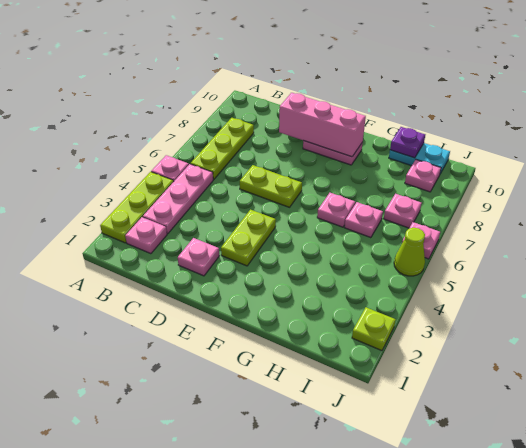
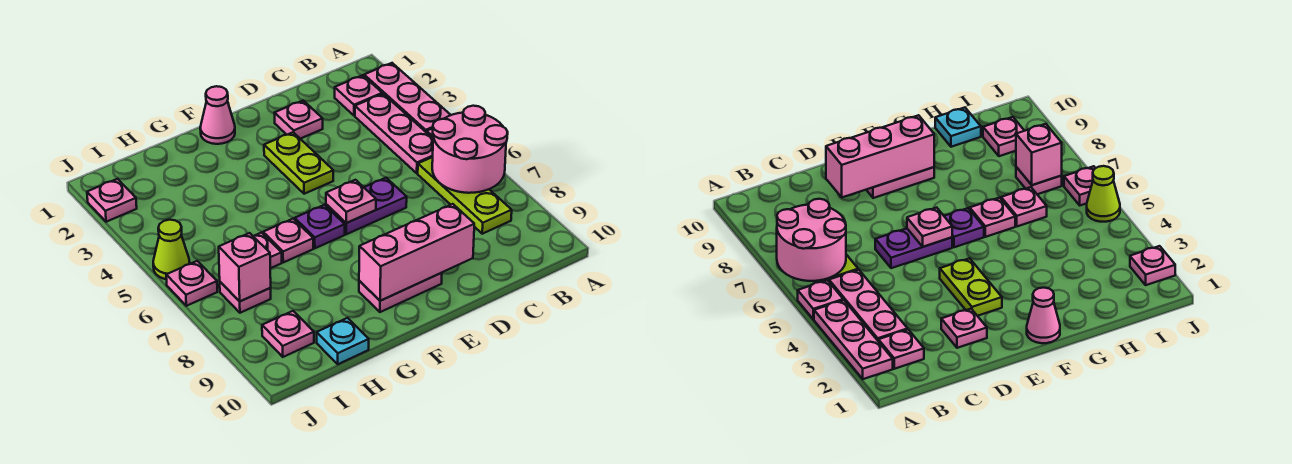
lime plate A2:A4 level 1 -> pink plate A2:A4 level 1
none -> pink round brick A6:B7 level 2
lime plate D6:E6 level 1 -> purple plate D6:E6 level 1
none -> pink plate E6 level 2
none -> pink cone F1 level 1
cyan plate H10:I10 level 1 -> cyan plate H10 level 1
purple plate H10 level 2 -> purple plate F6 level 1
none -> pink brick I7 level 2
lime plate J2 level 1 -> pink plate J2 level 1

